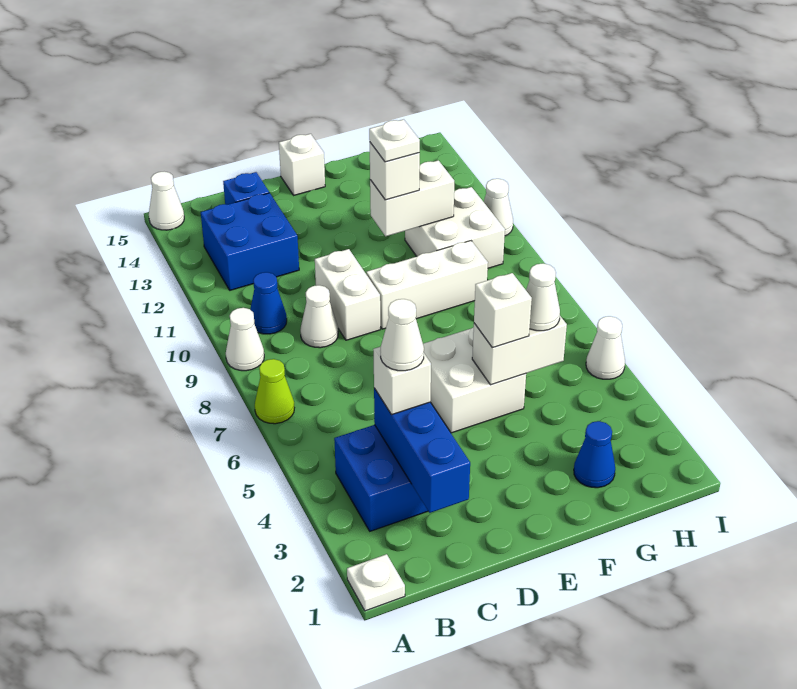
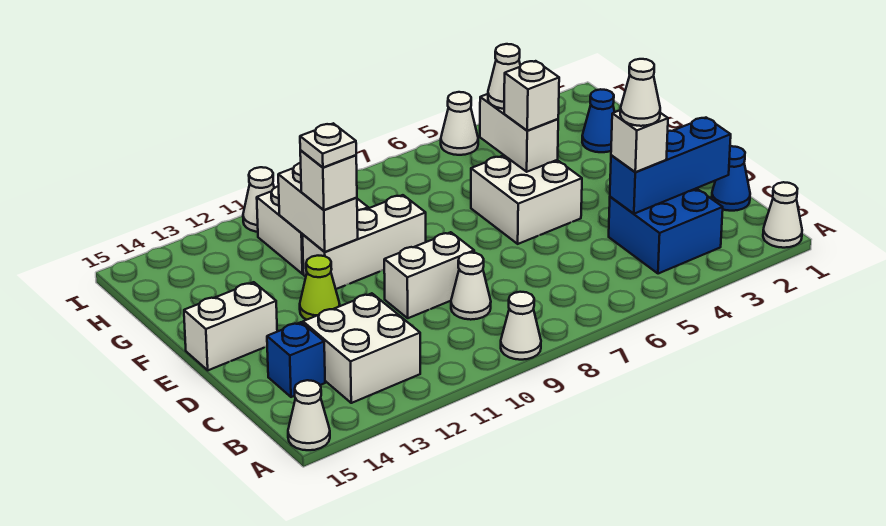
white plate A1 level 1 -> white cone A1 level 1
lime cone A7 level 1 -> lime cone E12 level 1
blue cone B10 level 1 -> blue cone C1 level 1
blue brick B12:C13 level 1 -> white brick B12:C13 level 1
white brick E9:G9 level 1 -> white brick F9:F11 level 1
white brick E15 level 1 -> white brick E14:E15 level 1

